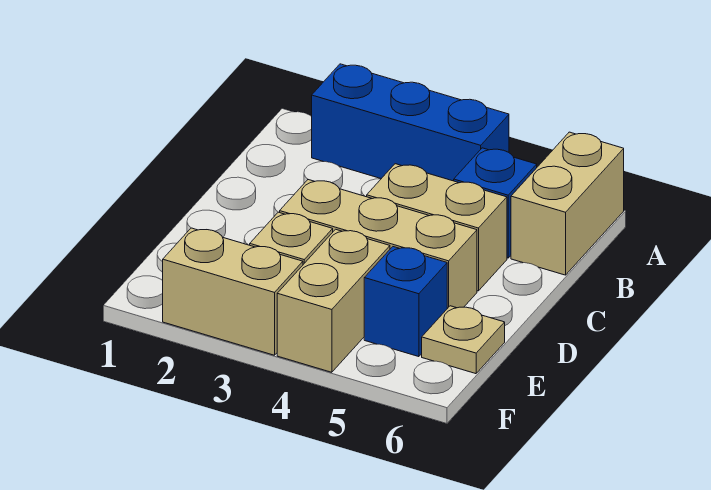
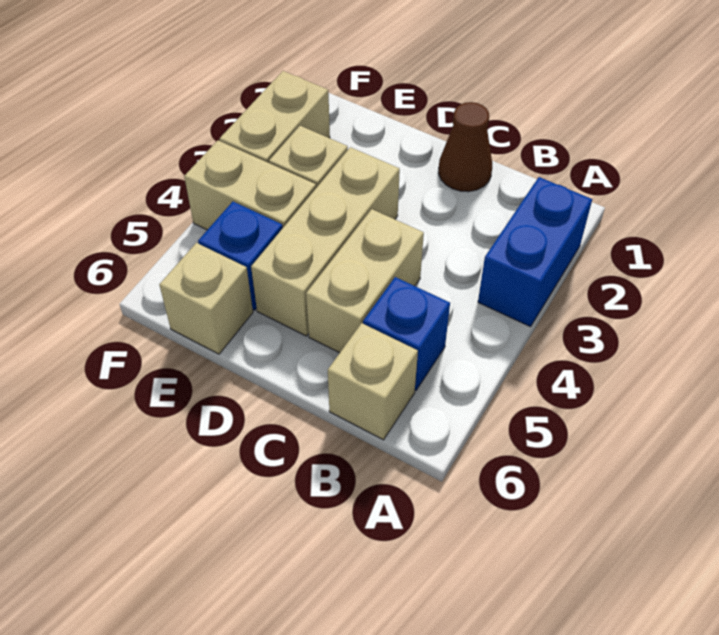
blue brick A2:A4 level 1 -> blue brick A2:A3 level 1
tan brick A6:B6 level 1 -> tan brick B6 level 1
none -> brown cone C1 level 1
tan plate E6 level 1 -> tan brick E6 level 1

